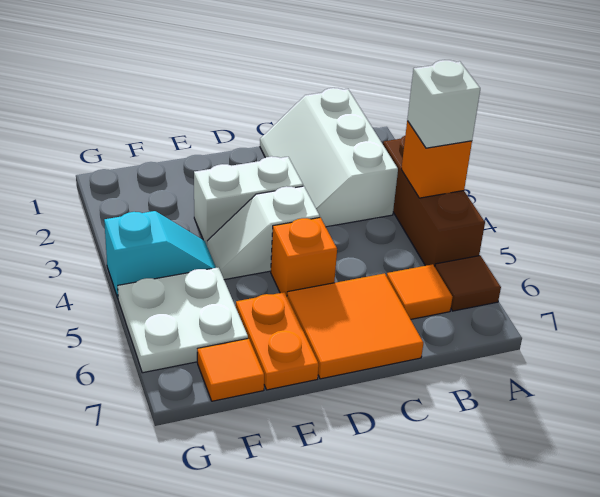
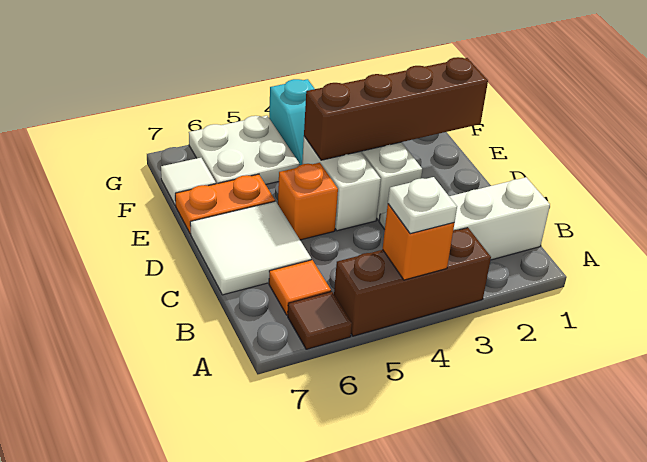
white brick A4 level 3 -> white plate A4 level 3
orange tile C6:D7 level 1 -> white tile C6:D7 level 1
white slope D4:E4 level 1 top D -> white brick D4:E4 level 1
none -> brown brick E1:E4 level 2
orange tile F7 level 1 -> white tile F7 level 1

